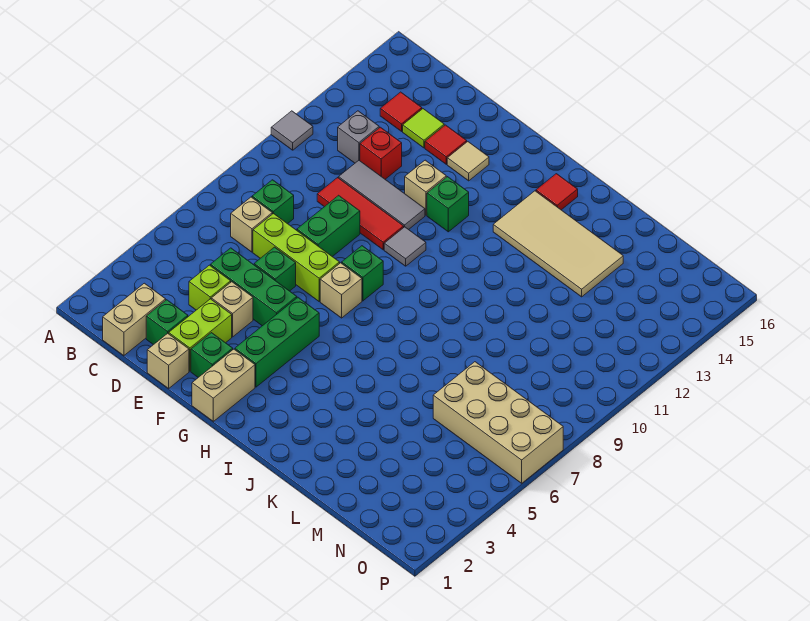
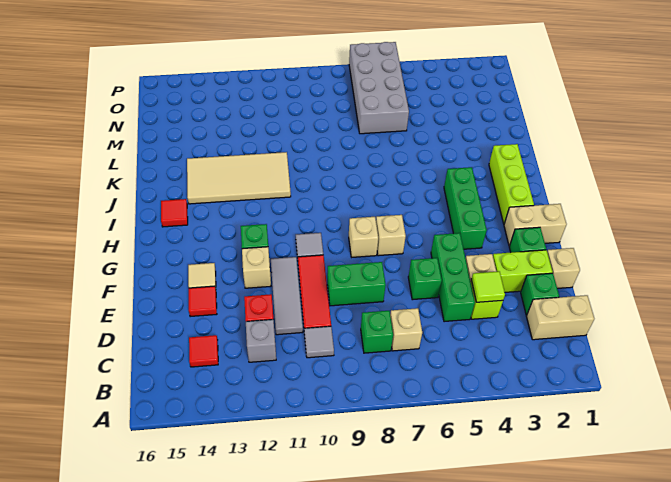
grey tile A11 level 1 -> grey tile C10 level 1
lime brick D7:F7 level 1 -> lime brick H2:J2 level 1
lime tile D14 level 1 -> lime tile D4 level 2
green brick G3:G5 level 1 -> green brick G4:I4 level 1
green brick G8 level 1 -> tan brick G8 level 1
tan tile I13:L14 level 1 -> tan tile J11:K14 level 1
tan brick M6:P7 level 1 -> grey brick M6:P7 level 1

